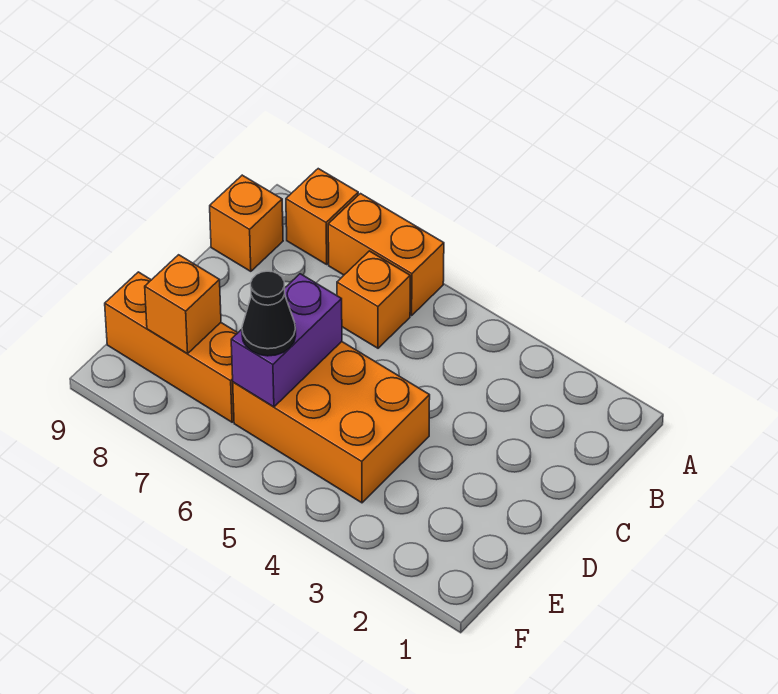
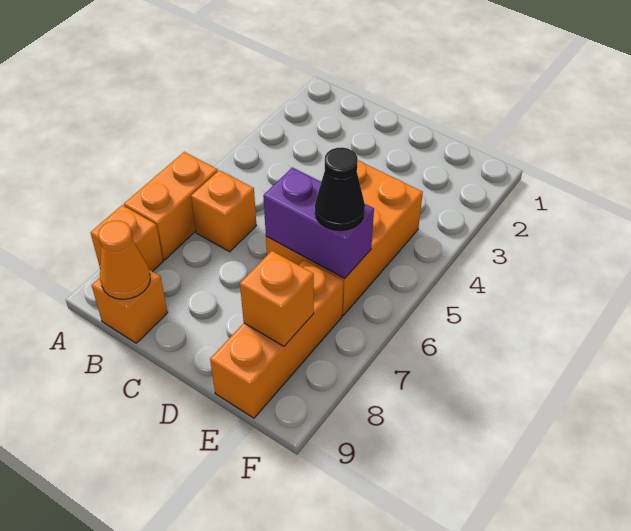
none -> orange cone B9 level 2

